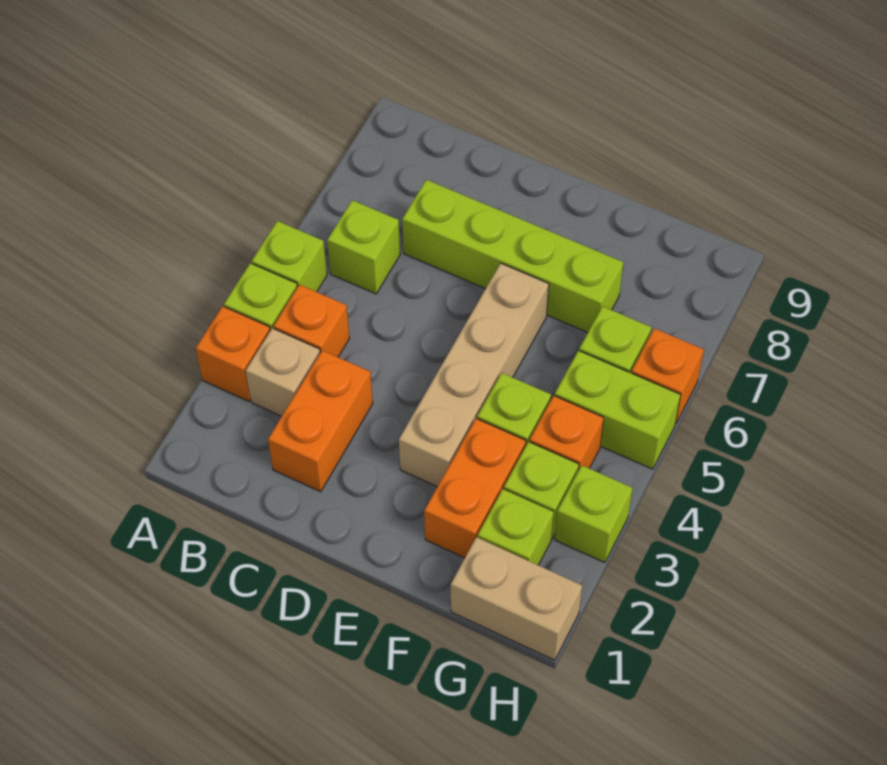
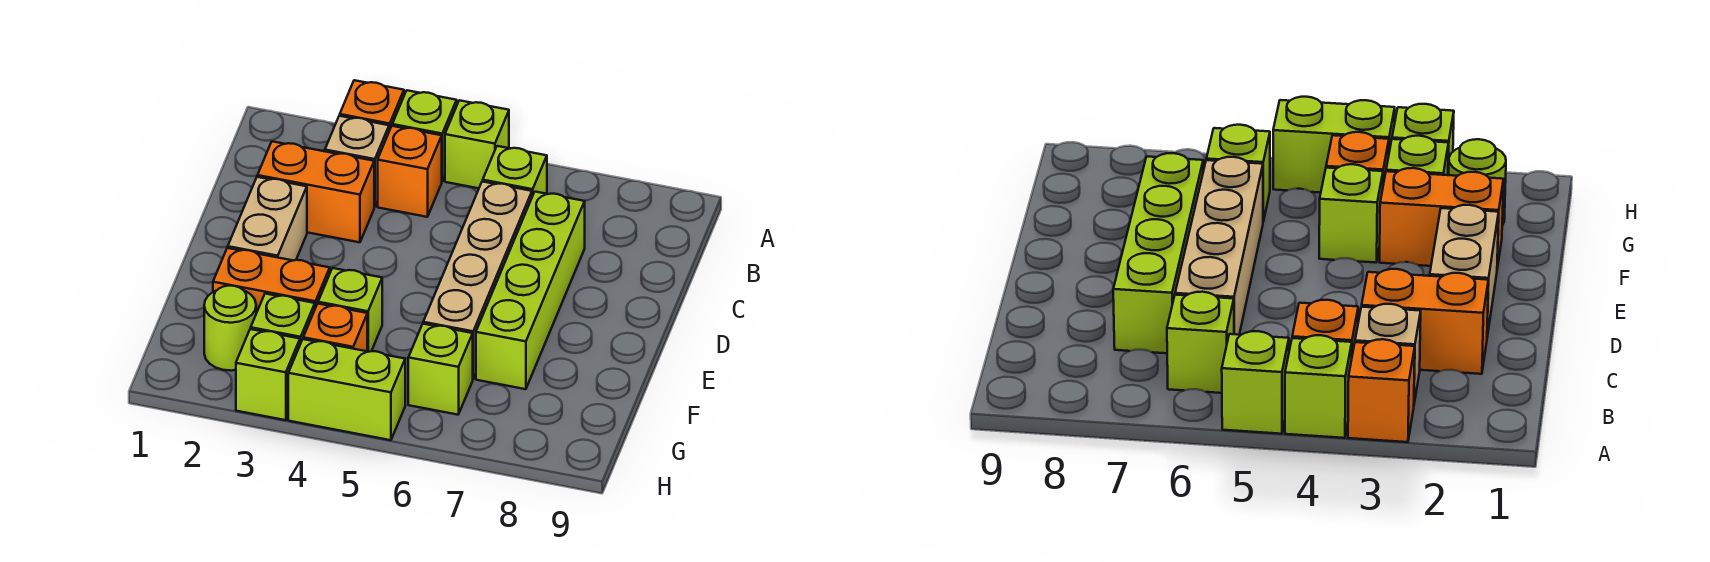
tan brick E3:E6 level 1 -> tan brick C6:F6 level 1
tan brick G1:H1 level 1 -> tan brick D2:E2 level 1
lime brick G2 level 1 -> lime round brick G2 level 1
lime brick G5:H5 level 1 -> lime brick H4:H5 level 1
orange brick H6 level 1 -> none

